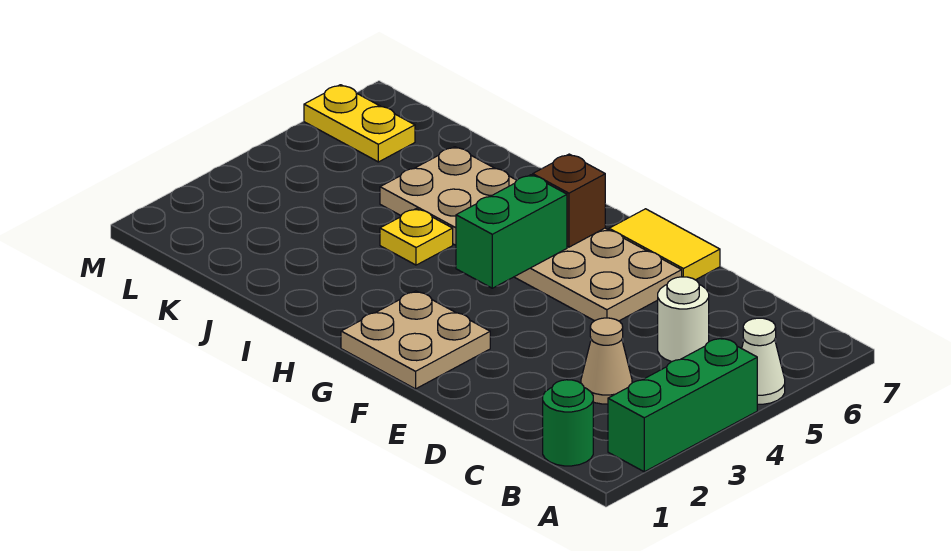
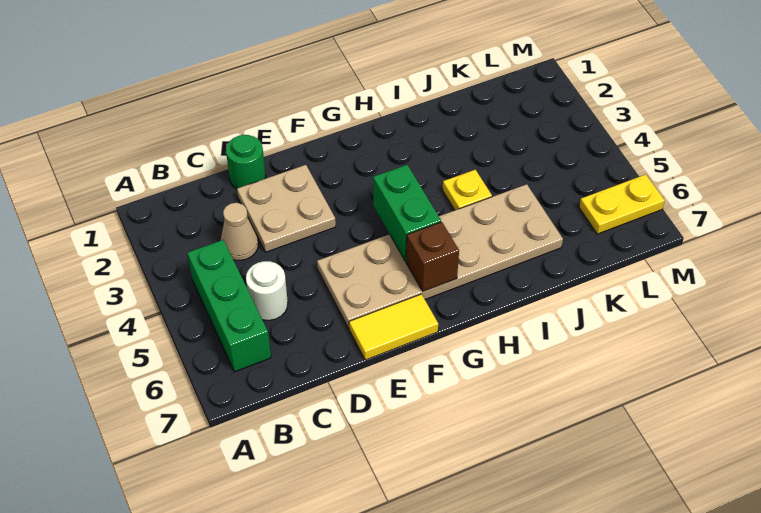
green brick A2:A4 level 1 -> green brick B4:B6 level 1
white cone A5 level 1 -> none
green round brick B1 level 1 -> green round brick D1 level 1
tan plate F1:G2 level 1 -> tan plate D2:E3 level 1

